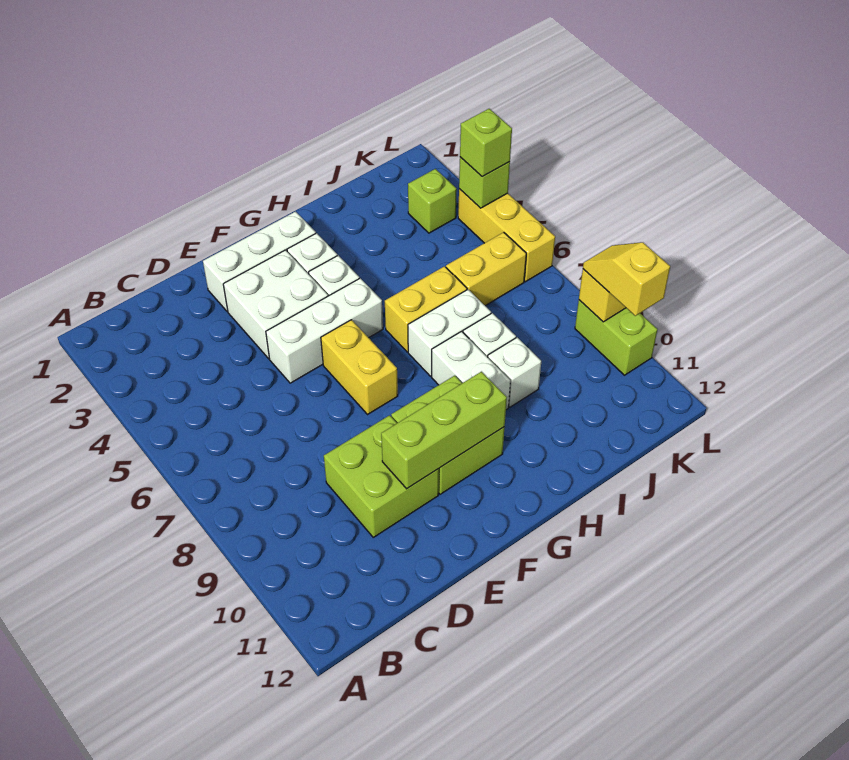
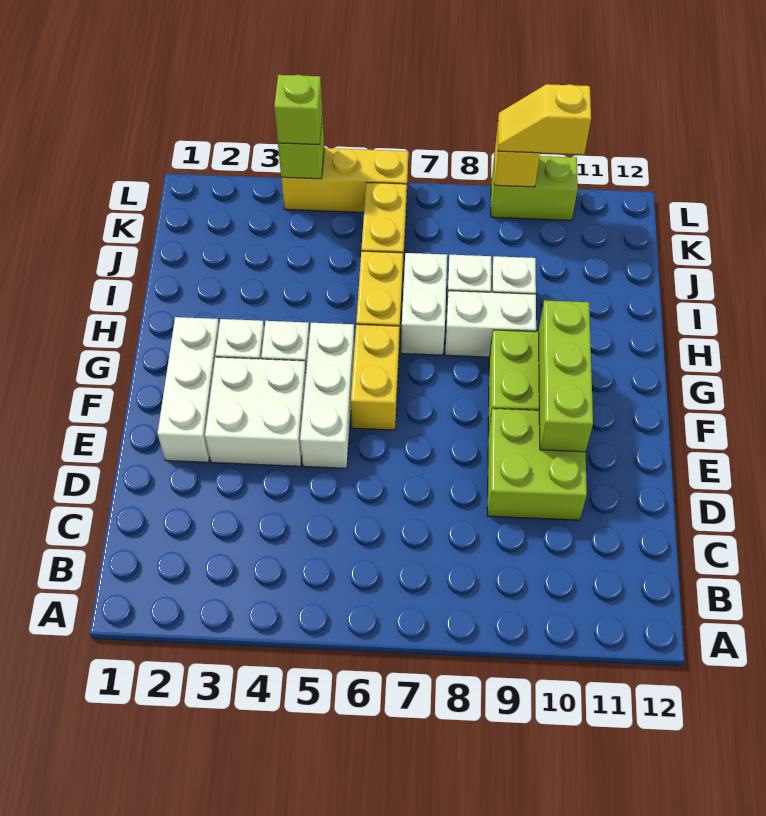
yellow brick F6:F7 level 1 -> yellow brick F6:G6 level 1
lime brick K3 level 1 -> none

